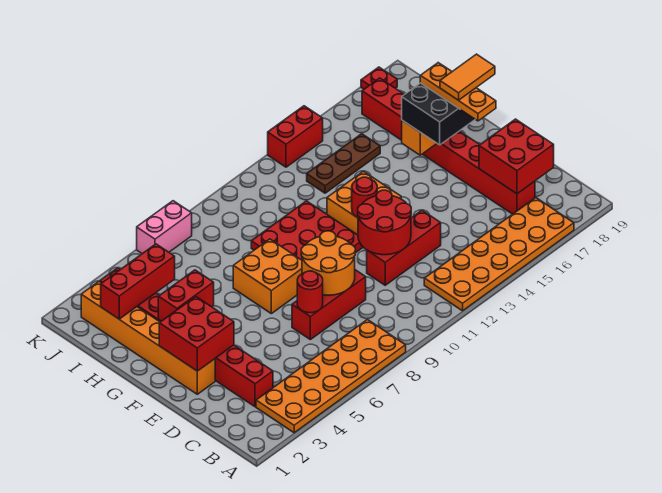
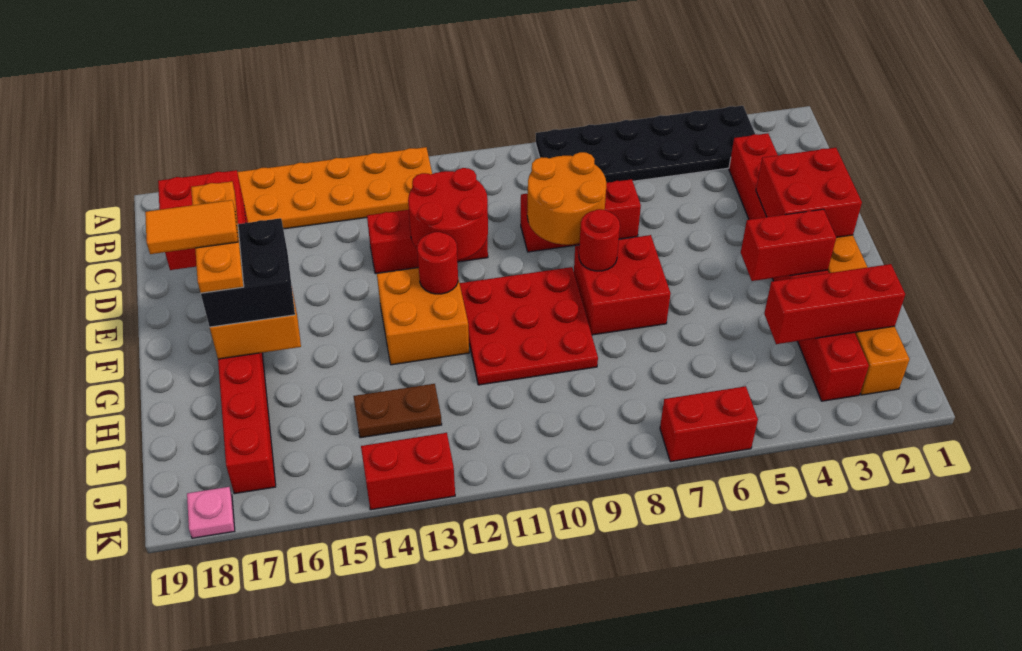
orange plate A3:B8 level 1 -> black plate A3:B8 level 1
red round brick D7 level 2 -> red round brick F8 level 2
orange brick F7:G8 level 1 -> red brick F7:G8 level 1
brown plate I13:I15 level 1 -> brown plate I13:I14 level 1
pink brick K6:K7 level 1 -> red brick K6:K7 level 1
red plate K18 level 1 -> pink plate K18 level 1

